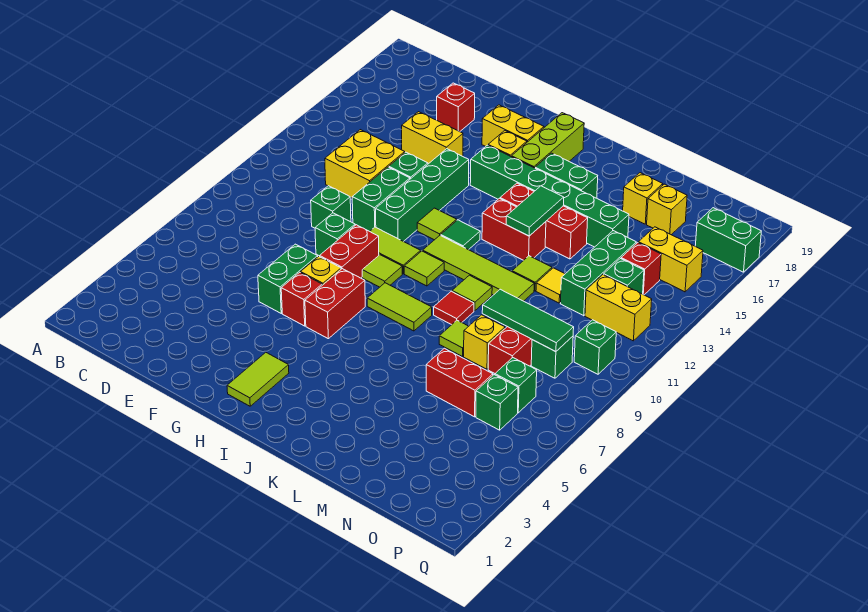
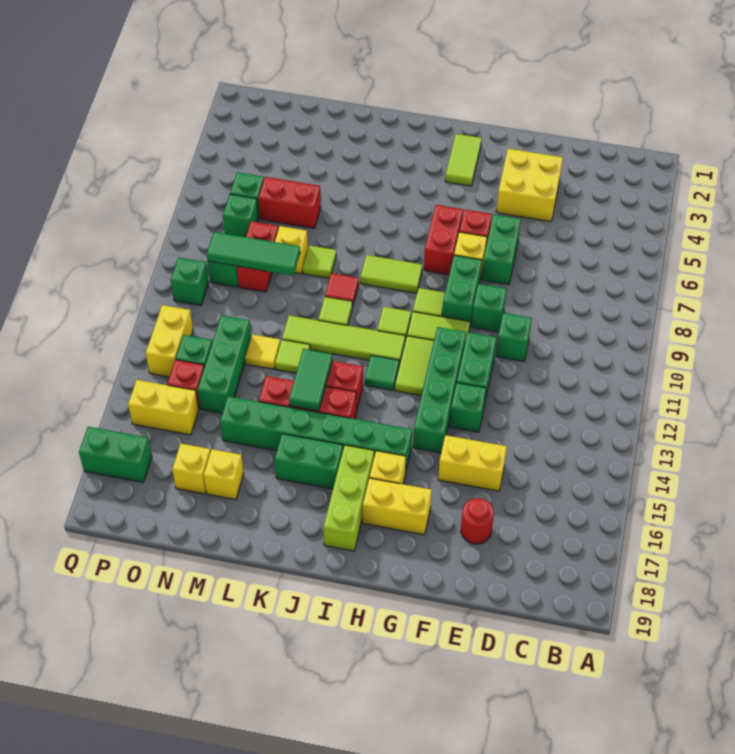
yellow brick D12:E13 level 1 -> yellow brick E3:F4 level 1
red brick E17 level 1 -> red round brick E17 level 1
red brick G8:G9 level 1 -> green brick G8:G9 level 1
lime tile H12 level 1 -> lime tile H11:H12 level 1
yellow brick O12:P12 level 1 -> yellow brick P12:P13 level 1

